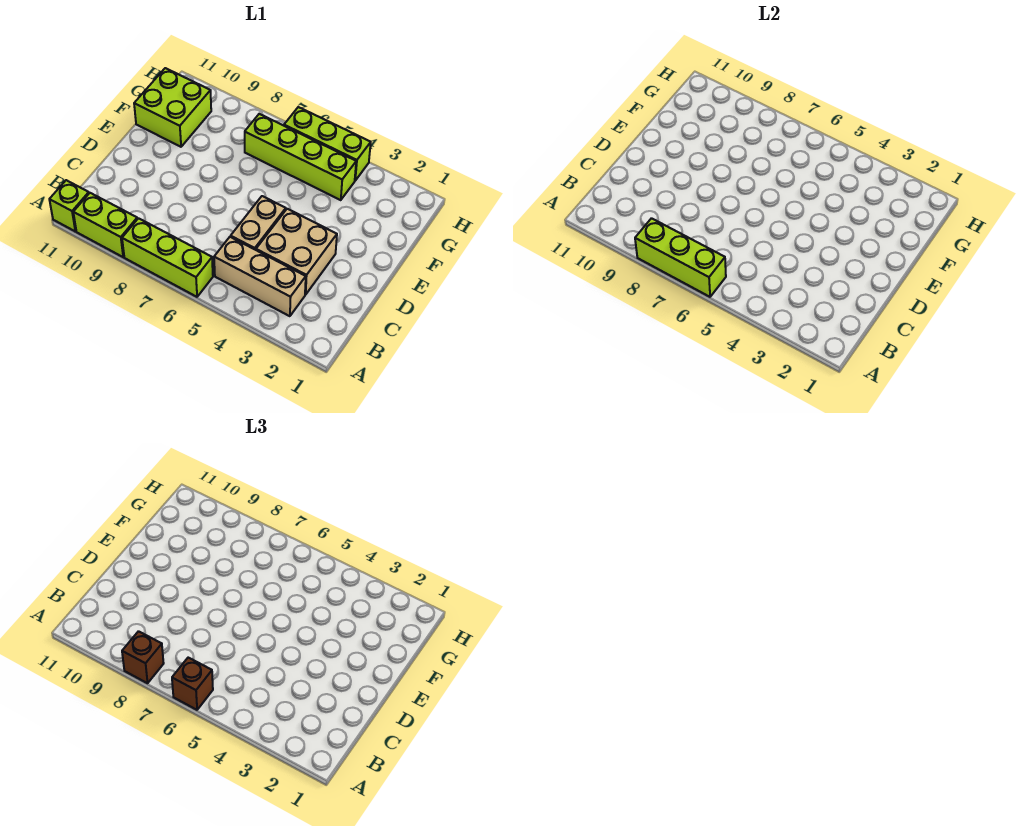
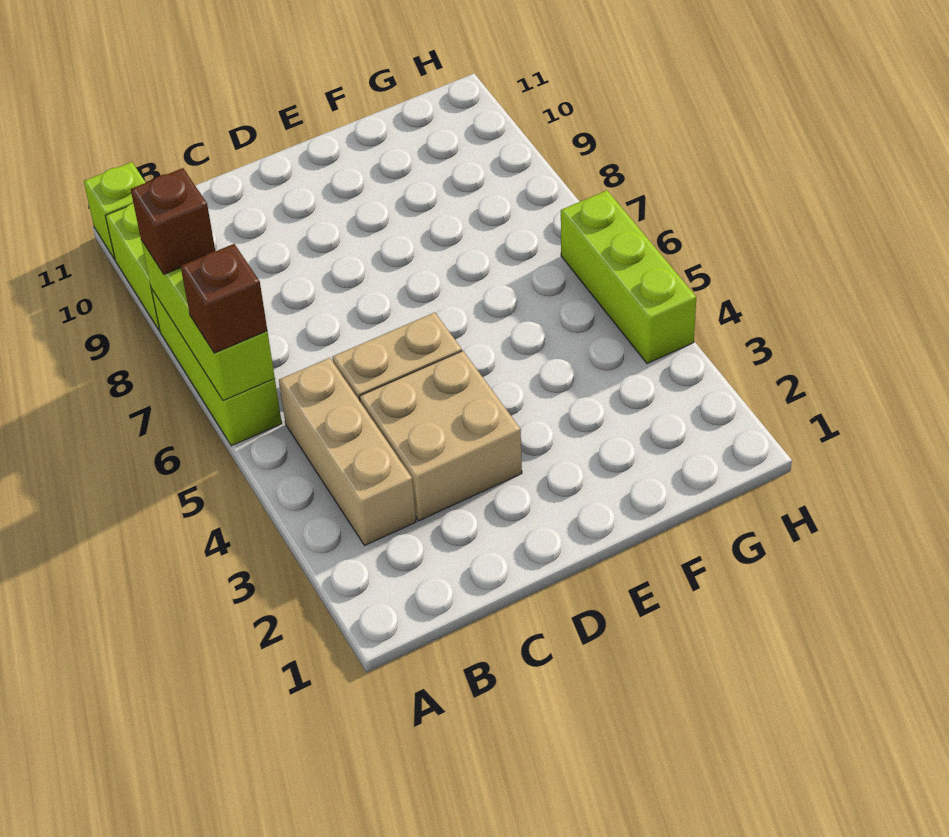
lime brick F10:G11 level 1 -> none
lime brick G4:G7 level 1 -> none

